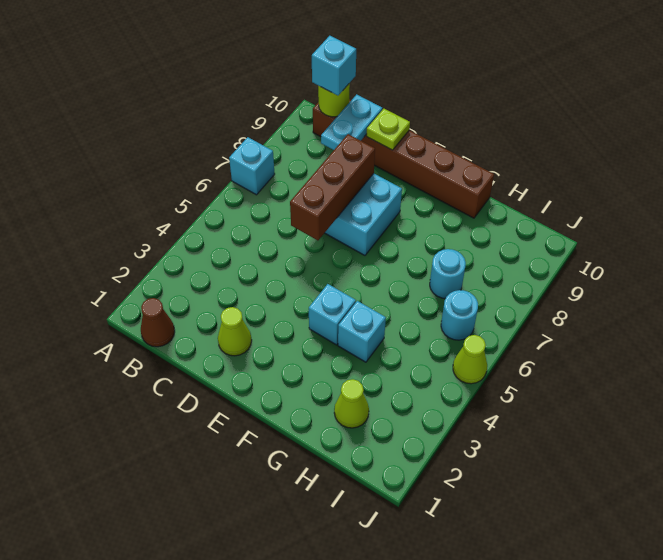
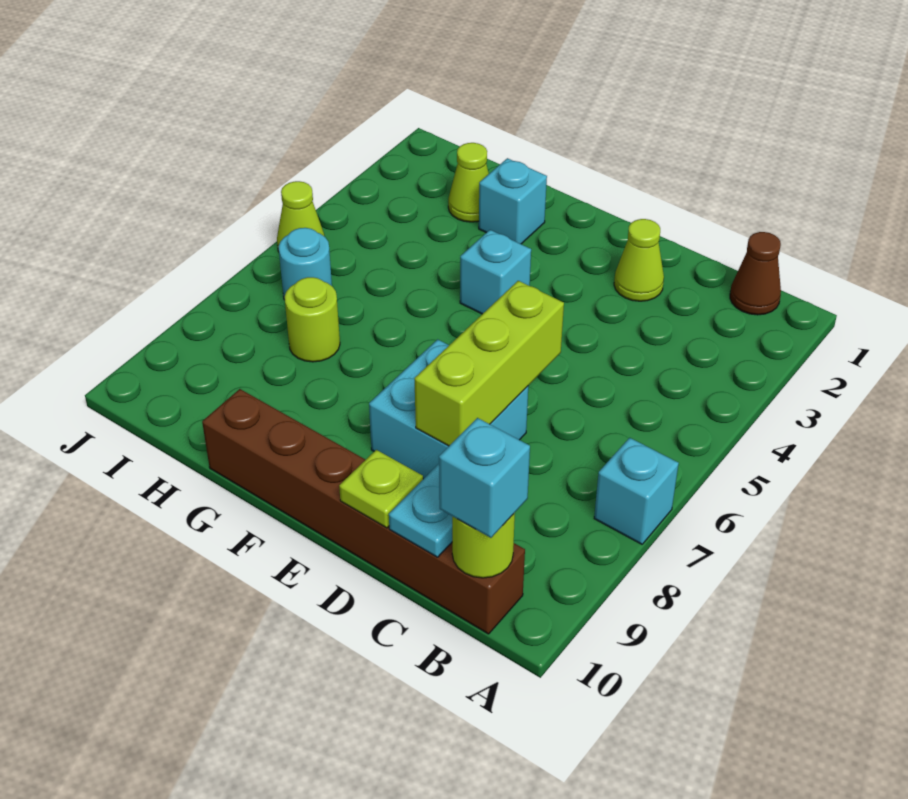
brown brick D6:D8 level 2 -> lime brick D6:D8 level 2
cyan brick G4 level 1 -> cyan brick G2 level 1
cyan round brick H7 level 1 -> lime round brick H7 level 1

